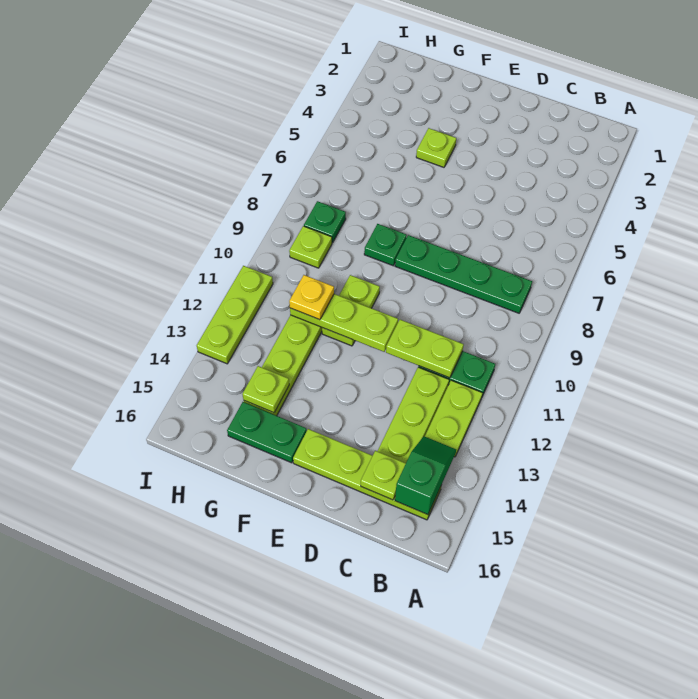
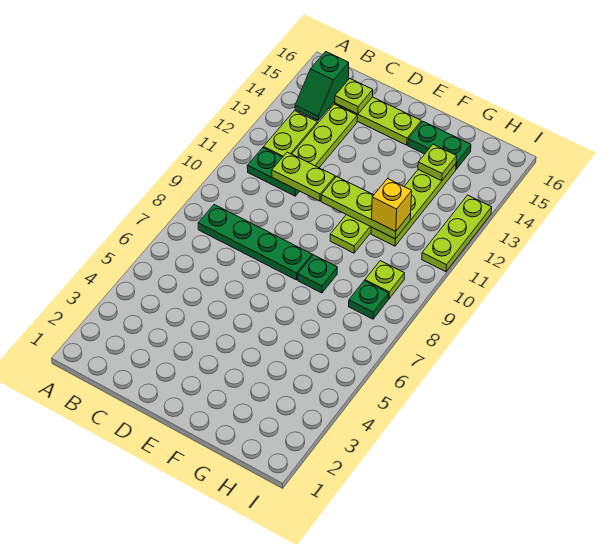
lime plate F4 level 1 -> none
yellow plate G11 level 3 -> yellow brick G11 level 3

